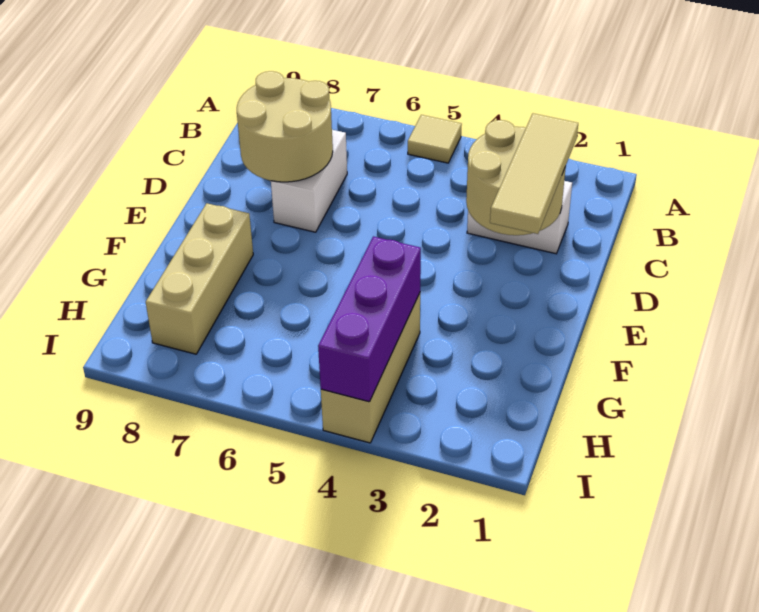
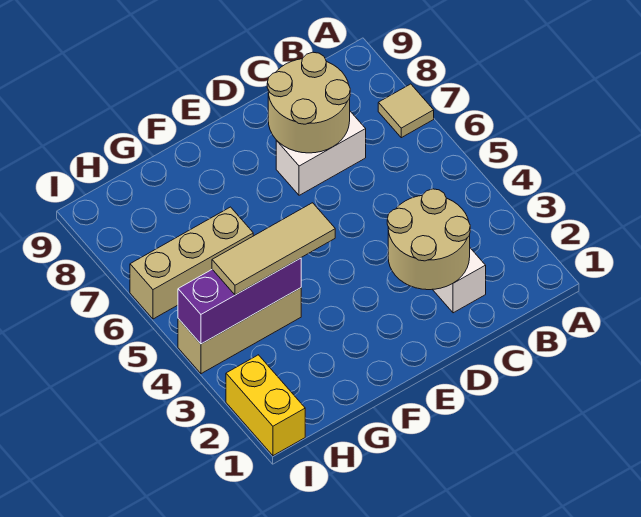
tan tile A5 level 1 -> tan tile A7 level 1
tan tile C2:E2 level 3 -> tan tile F4:H4 level 3
tan brick F8:H8 level 1 -> tan brick G6:I6 level 1
none -> yellow brick I1:I2 level 1

